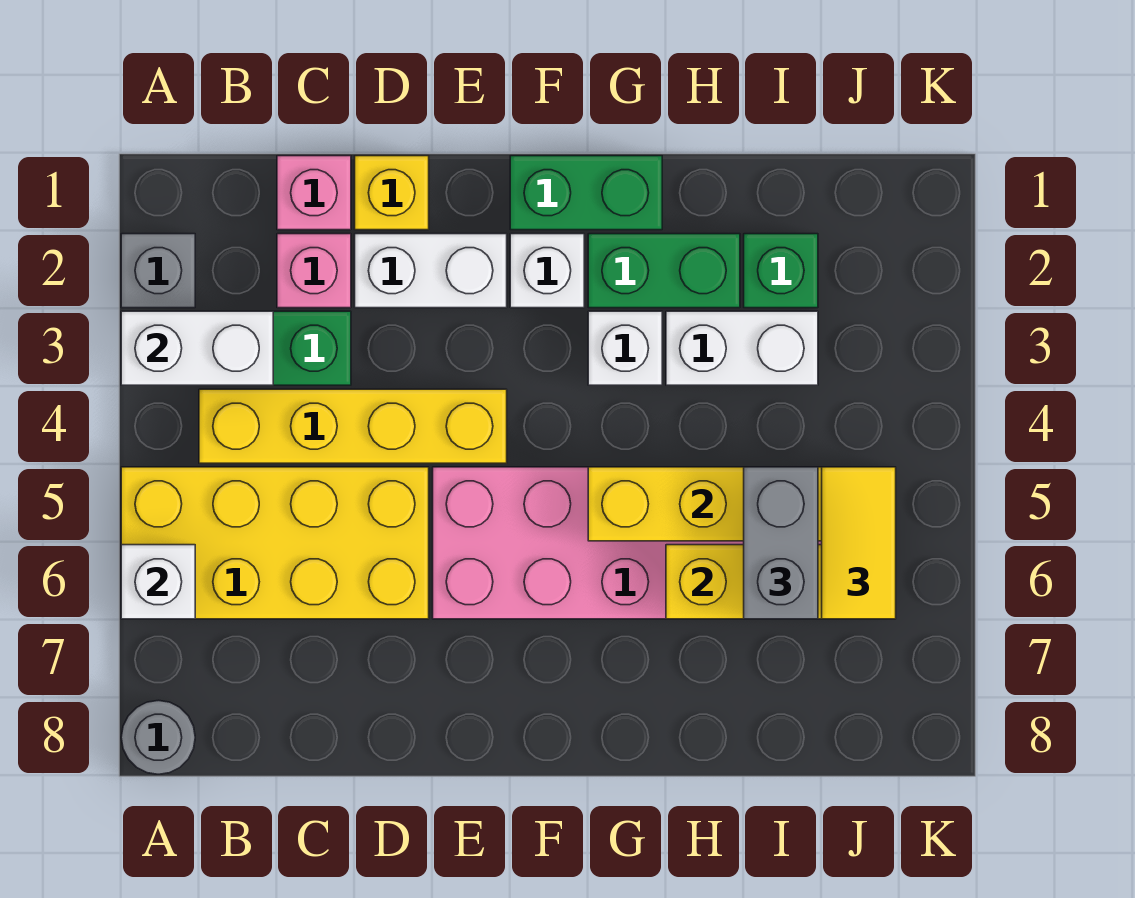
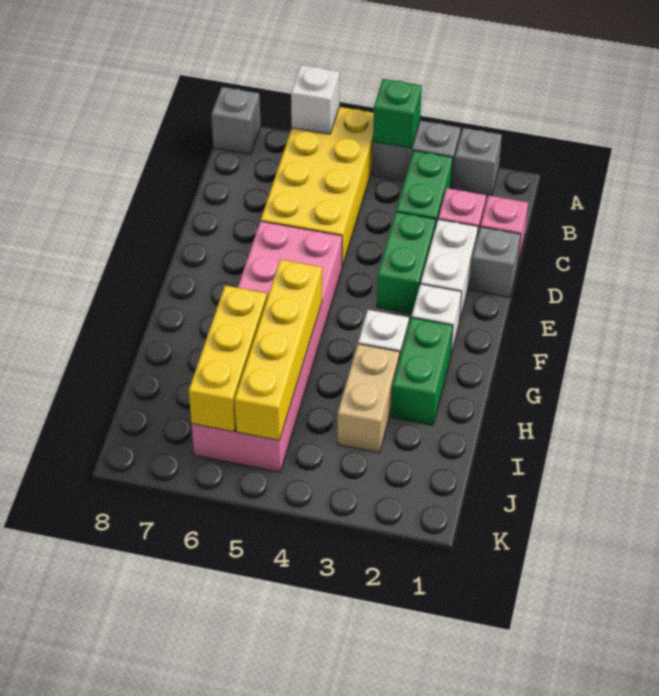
white brick A3:B3 level 2 -> none
grey round brick A8 level 1 -> grey brick A8 level 1
yellow brick B4:E4 level 1 -> none
yellow brick D1 level 1 -> grey brick D1 level 1
green brick F1:G1 level 1 -> green brick D3:E3 level 1
white brick H3:I3 level 1 -> tan brick H3:I3 level 1
green brick I2 level 1 -> green brick A4 level 2
grey brick I5:I6 level 3 -> grey brick A3:A4 level 1
yellow tile J5:J6 level 3 -> none

